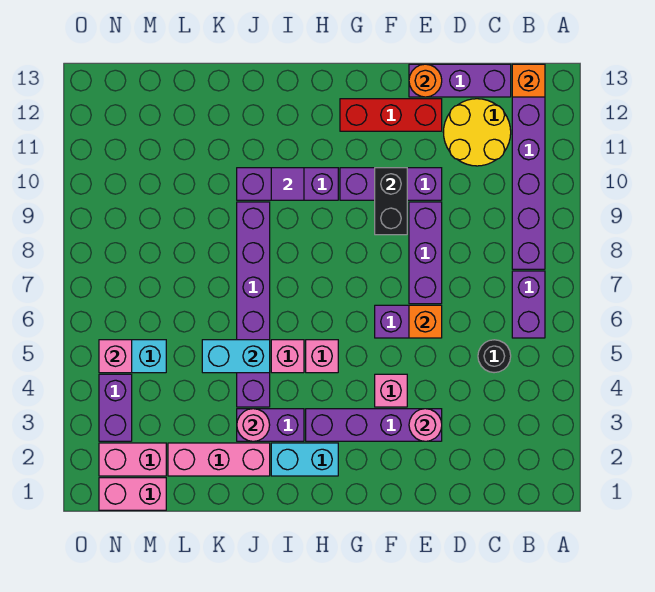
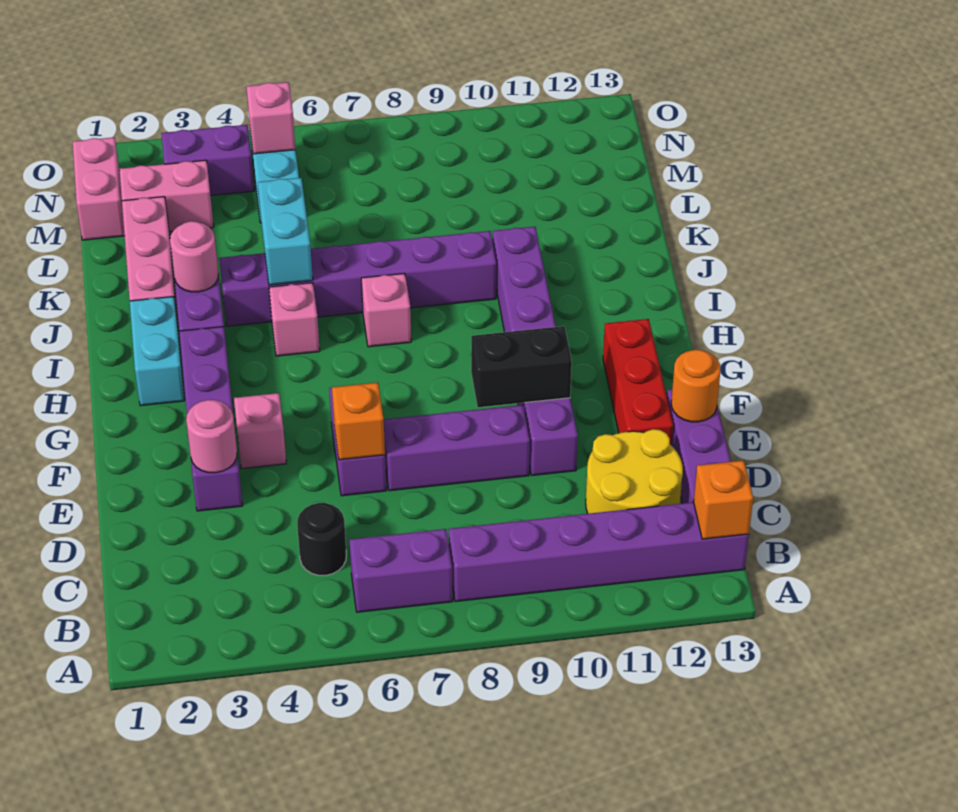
pink brick H5 level 1 -> pink brick I7 level 1
purple tile I10 level 2 -> none
pink brick M2:N2 level 1 -> pink brick M2:M3 level 1

